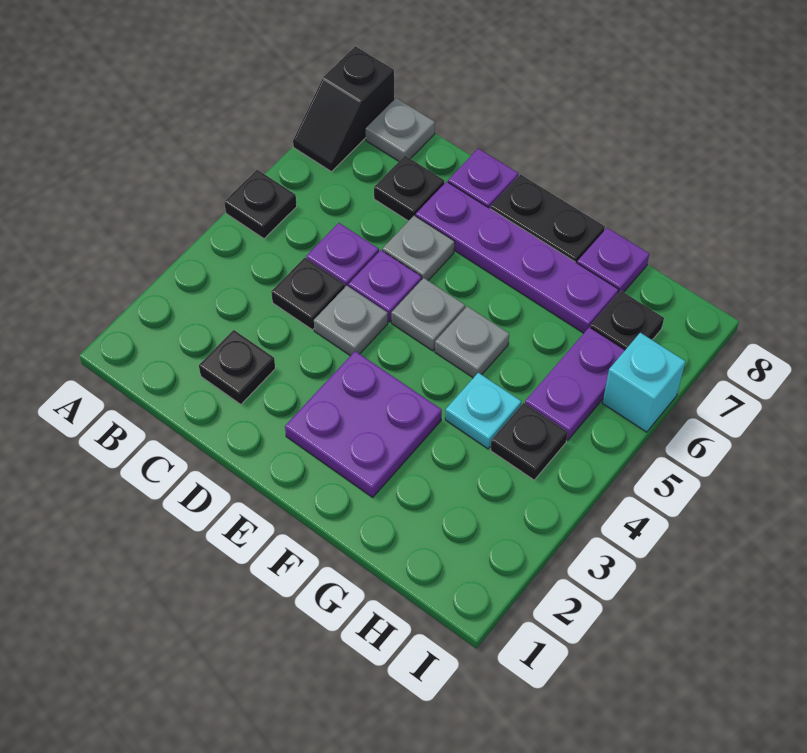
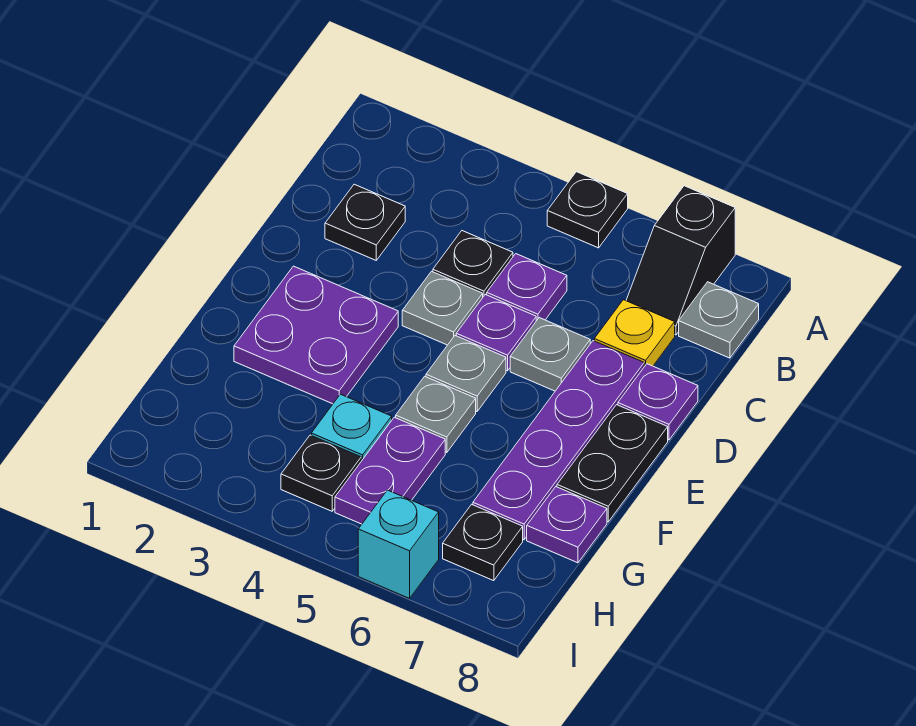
black slope A7:A8 level 1 top 8 -> black slope A7:B7 level 1 top A
black plate C7 level 1 -> yellow plate C7 level 1
purple plate H5:H6 level 1 -> purple plate G5:H5 level 1

